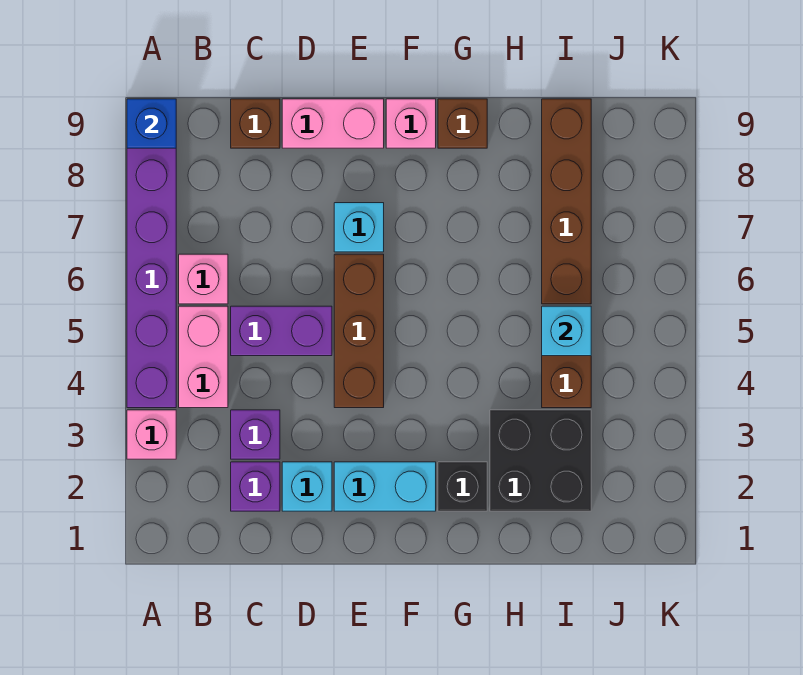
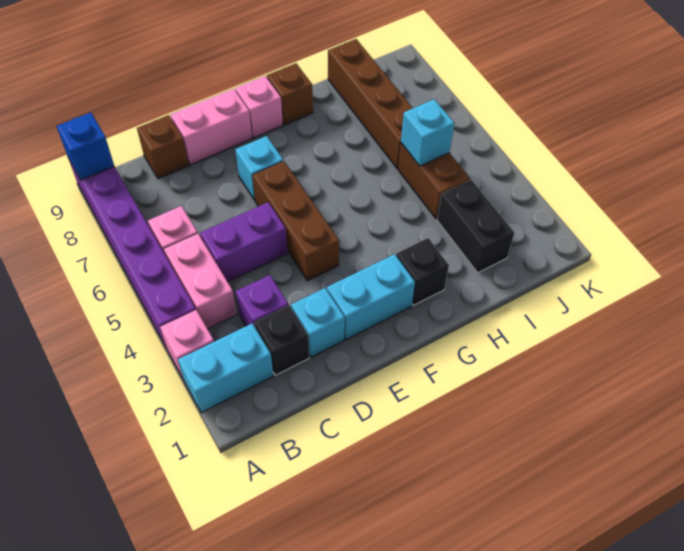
none -> cyan brick A2:B2 level 1
purple brick C2 level 1 -> black brick C2 level 1
black brick H2:I3 level 1 -> black brick I2:I3 level 1

